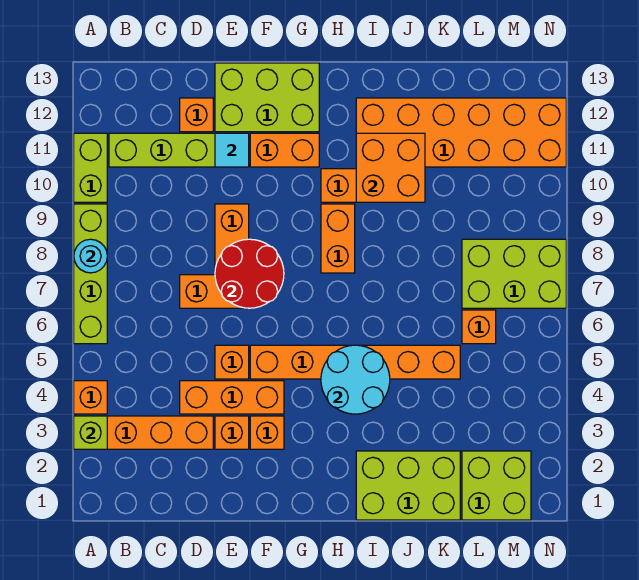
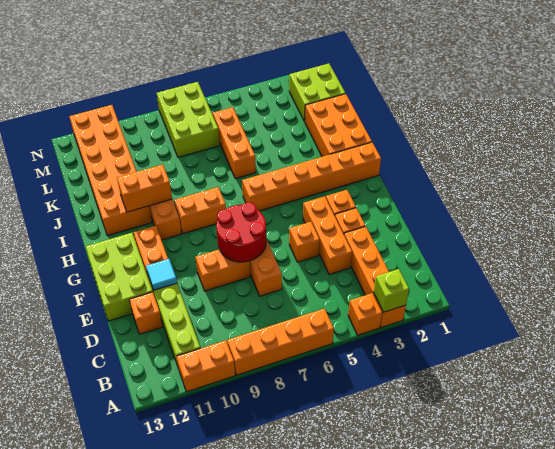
lime brick A6:A9 level 1 -> orange brick A6:A9 level 1
cyan round brick A8 level 2 -> none
lime brick A10:A11 level 1 -> orange brick A10:A11 level 1
orange brick F5:K5 level 1 -> orange brick H1:H6 level 1
cyan round brick H4:I5 level 2 -> none
lime brick I1:K2 level 1 -> orange brick I1:K2 level 1
orange brick I10:J11 level 2 -> orange brick I10:I11 level 2
orange brick L6 level 1 -> orange brick J6:L6 level 1

